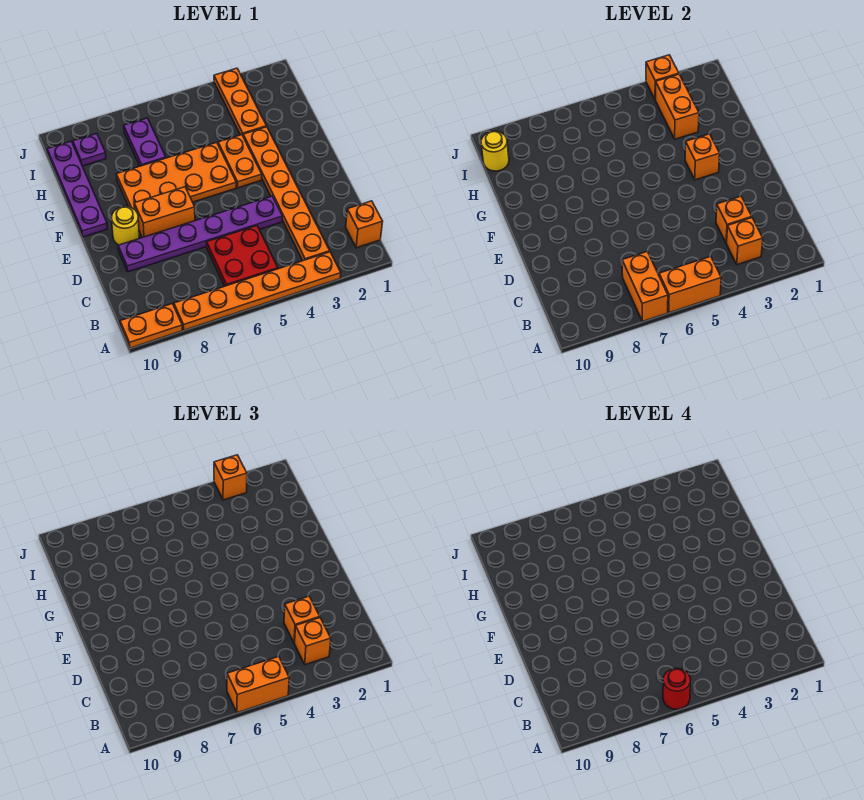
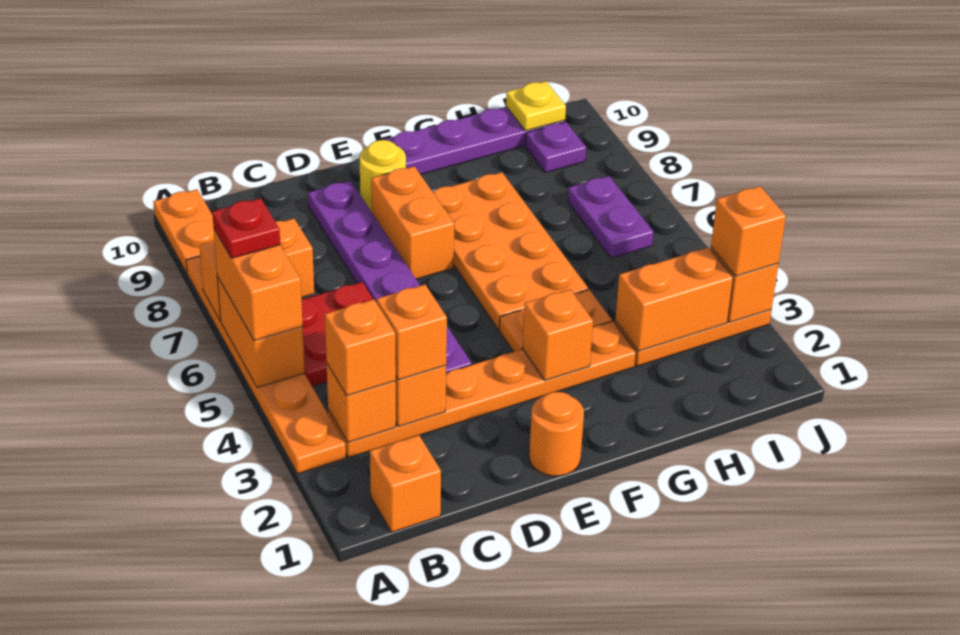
red round brick A6 level 4 -> red plate A6 level 4
none -> orange round brick E1 level 1
purple plate H7:I7 level 1 -> purple plate I6:I7 level 1
yellow round brick I10 level 2 -> yellow plate I10 level 2

